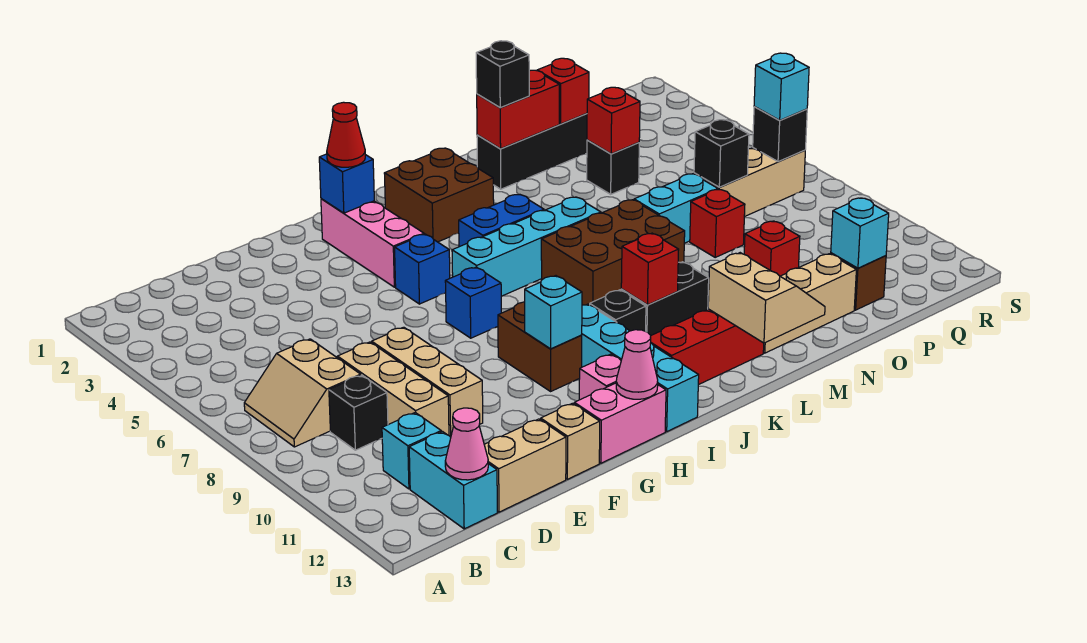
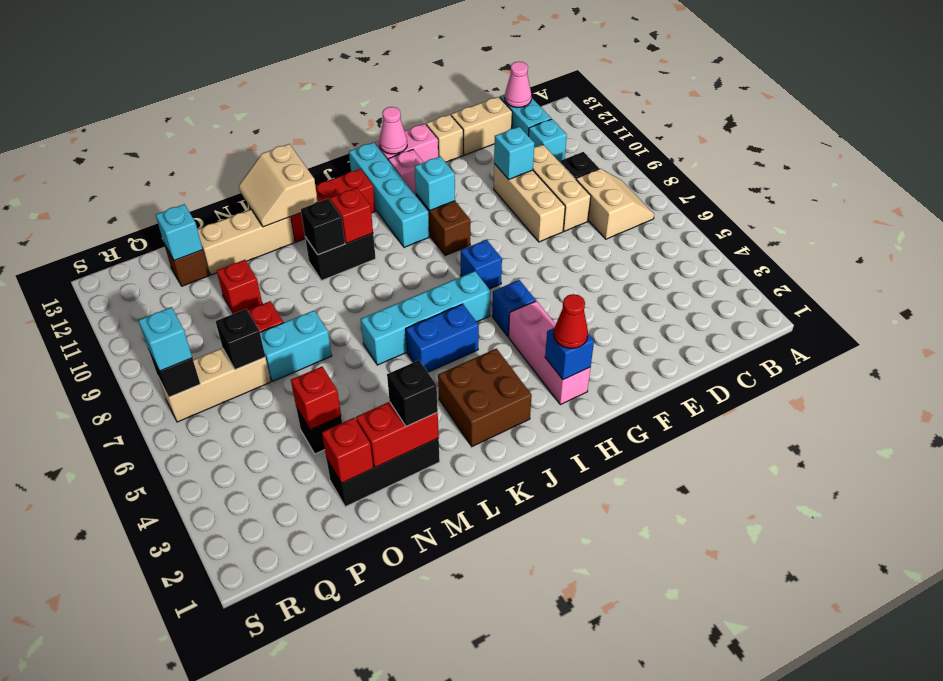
none -> cyan brick E10 level 2
black brick J10 level 1 -> black brick L10 level 2
brown brick K7:M8 level 1 -> none

